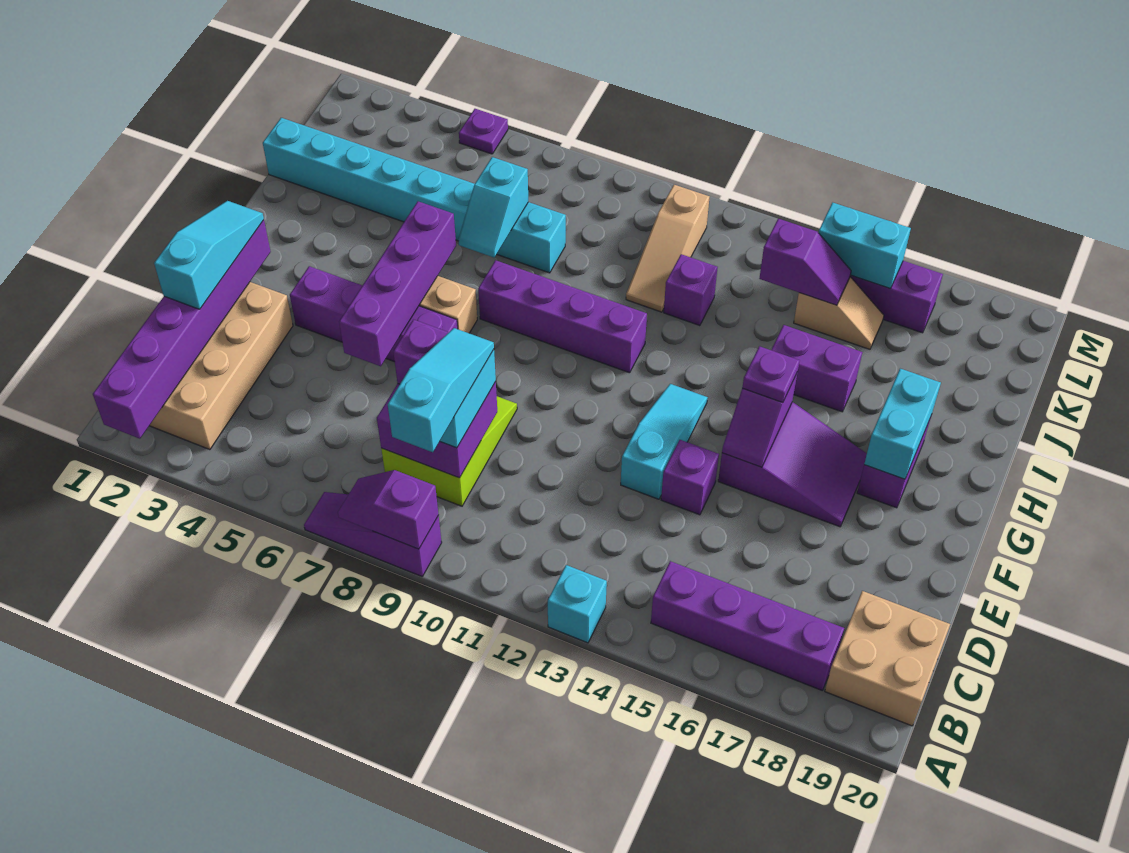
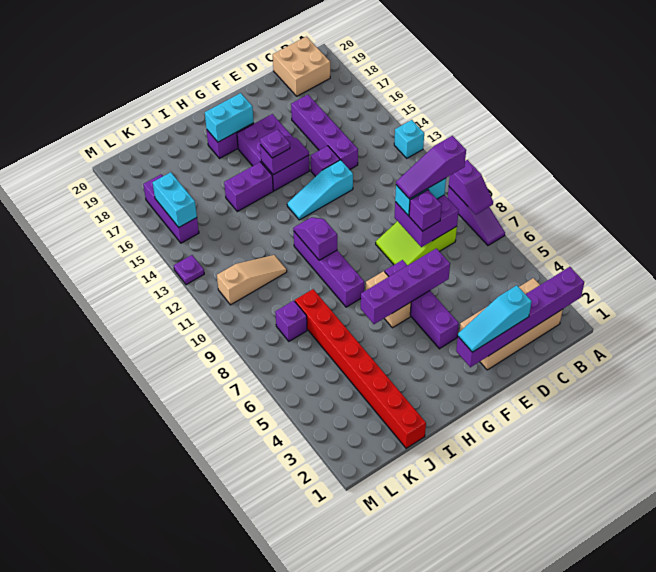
cyan slope B9:D9 level 4 top B -> purple slope B9:D9 level 4 top B
purple brick B15:B18 level 1 -> purple brick D14:D17 level 1
purple slope F15:G17 level 1 top 15 -> purple brick F15:G17 level 1
cyan slope I7:J7 level 2 top J -> none
purple brick I15:I16 level 1 -> purple brick H15:I15 level 1
cyan brick J1:J8 level 1 -> red brick J1:J8 level 1
purple brick J12 level 1 -> purple brick K8 level 1
purple slope K14:K15 level 2 top 14 -> purple slope H10:H11 level 2 top 10
tan slope K15:K16 level 1 top 15 -> none
purple plate M5 level 1 -> purple plate M13 level 1

